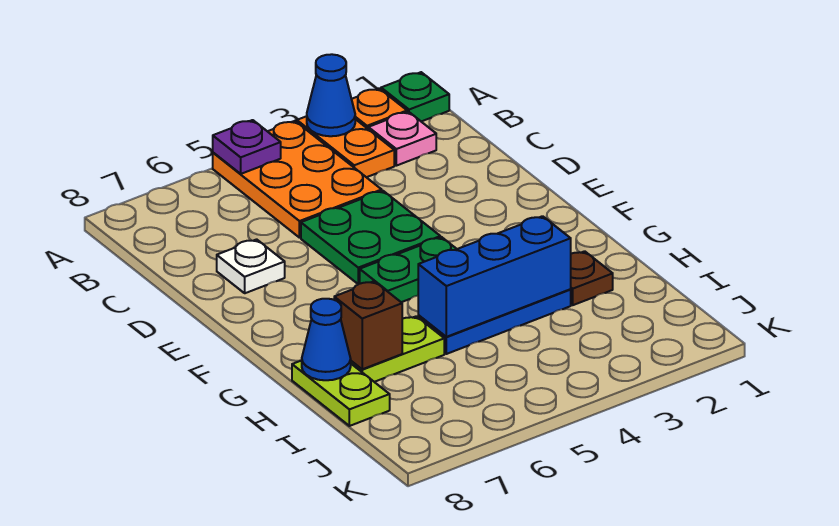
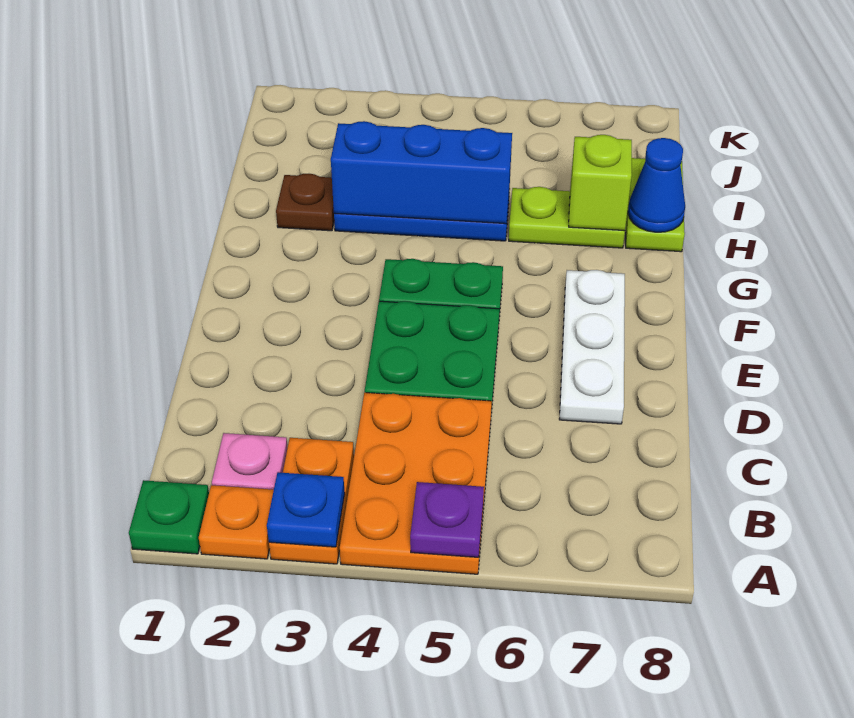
blue cone A3 level 2 -> blue plate A3 level 2
white plate D7 level 1 -> white plate D7:F7 level 1
brown brick H7 level 2 -> lime brick H7 level 2

